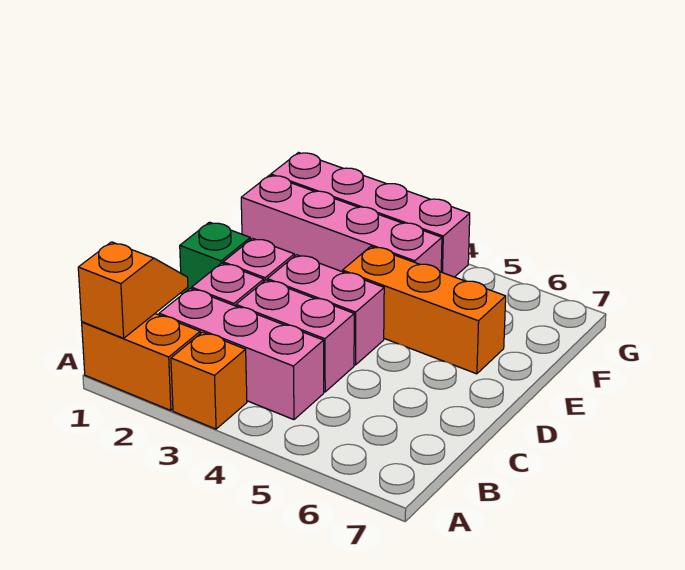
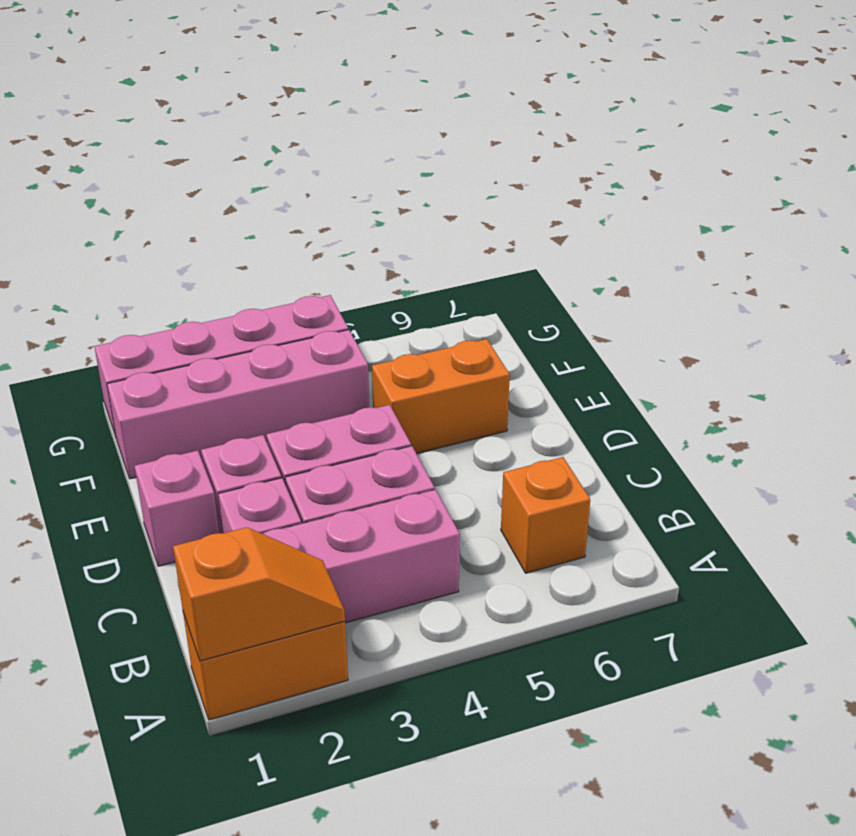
orange slope A1:B1 level 2 top A -> orange slope A1:A2 level 2 top 1
orange brick A3 level 1 -> orange brick B6 level 1
green brick D1 level 1 -> pink brick D1 level 1
orange brick E4:E6 level 1 -> orange brick E5:E6 level 1

